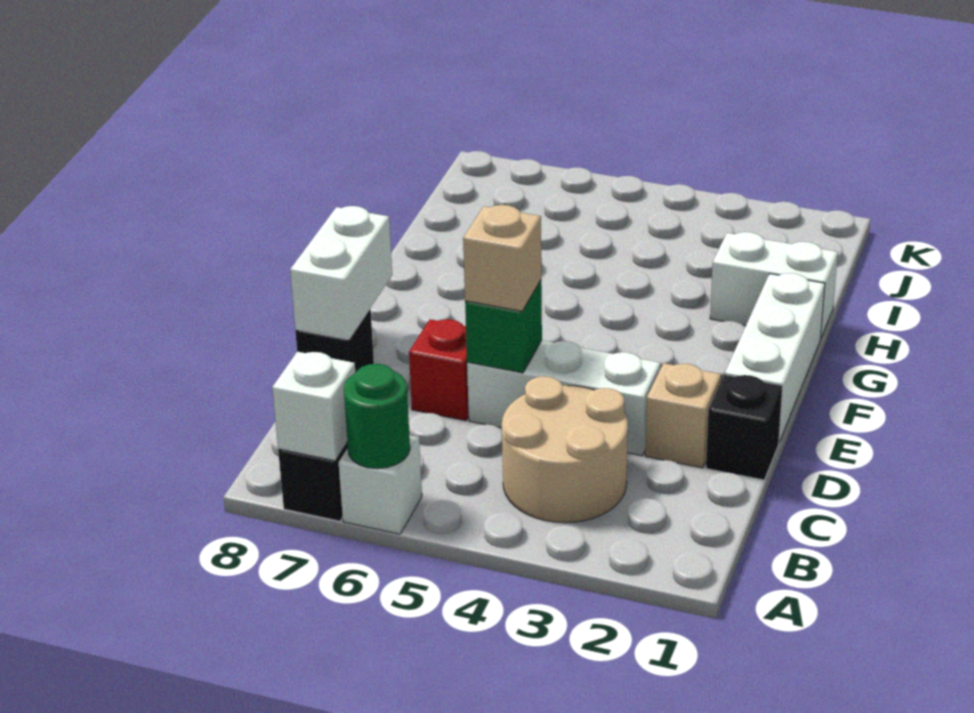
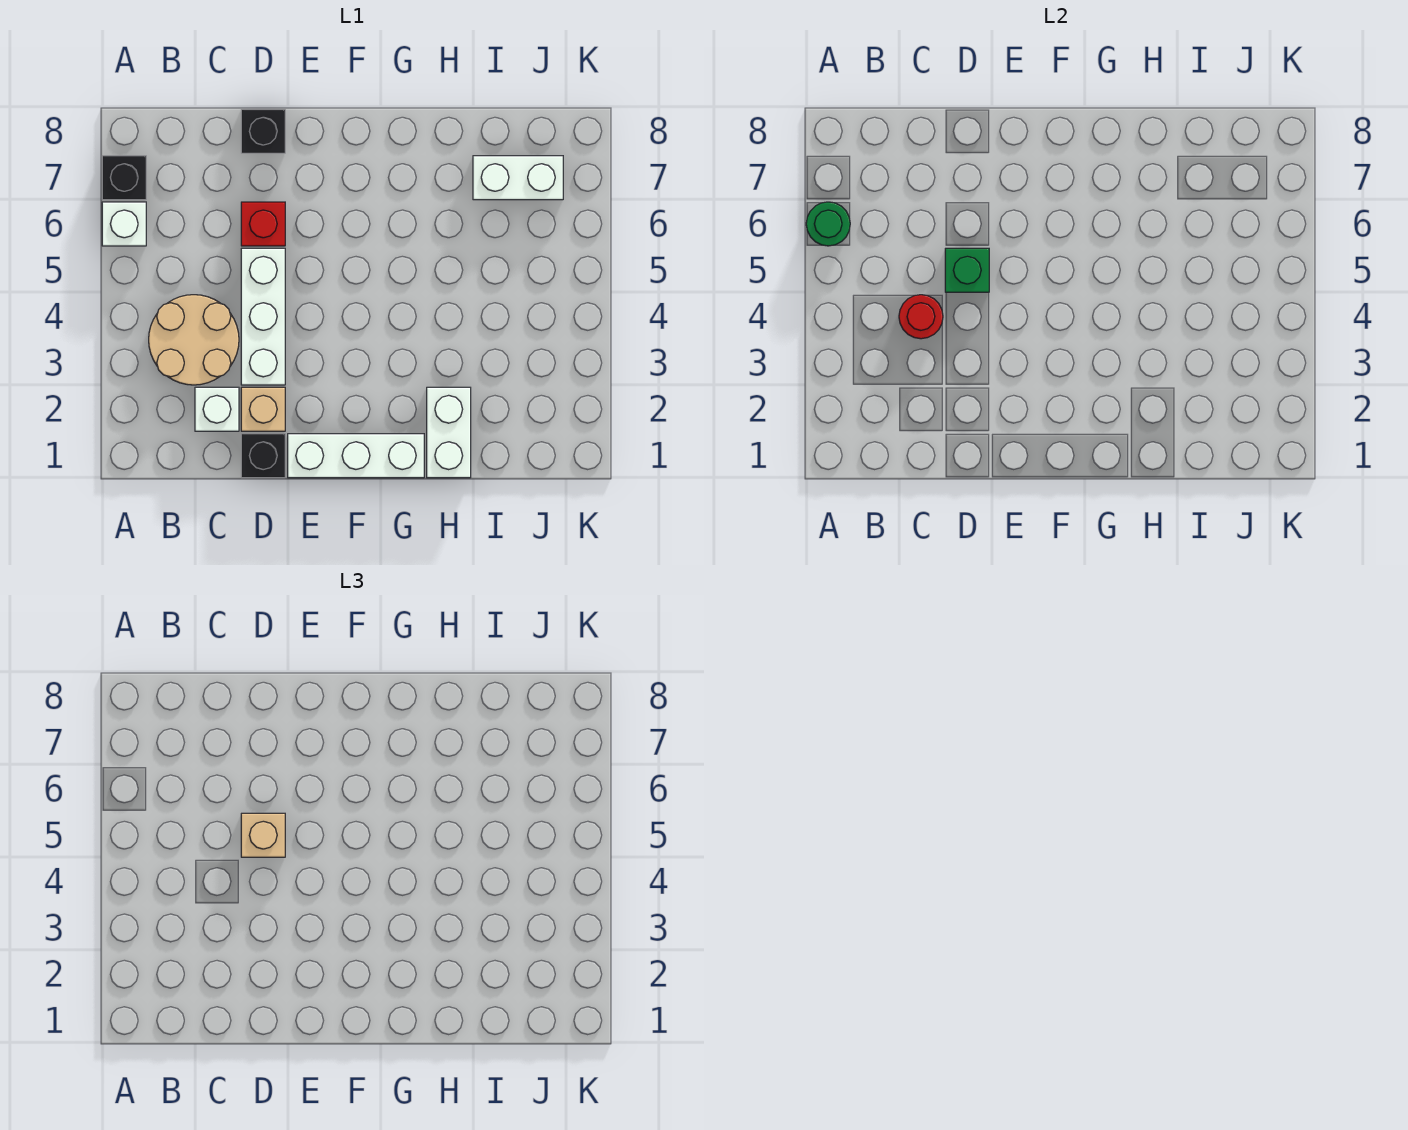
white brick A7 level 2 -> white brick C2 level 1
none -> red round brick C4 level 2
white brick D8:E8 level 2 -> white brick I7:J7 level 1

